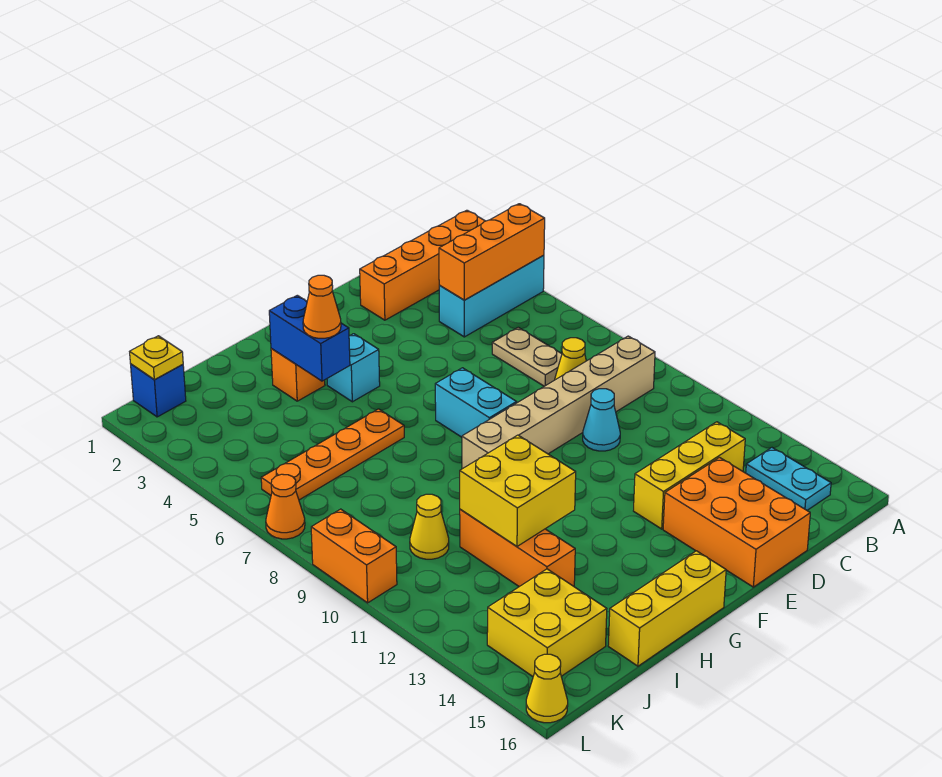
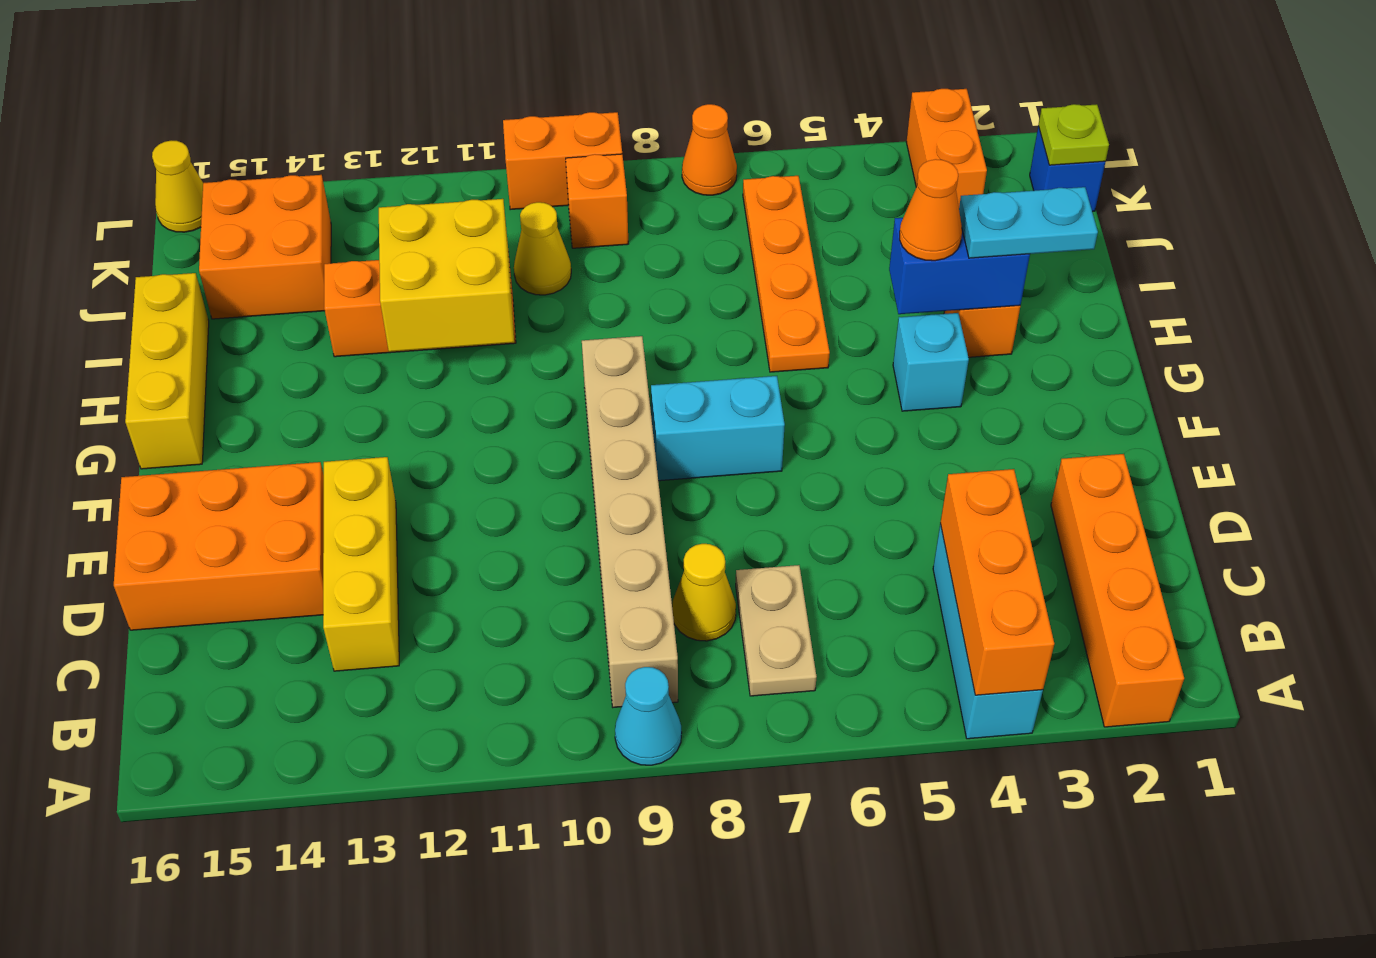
cyan plate B14:B15 level 1 -> cyan plate H2:H3 level 3
tan plate C6:C7 level 1 -> tan plate B7:C7 level 1
cyan cone D10 level 1 -> cyan cone A9 level 1
yellow brick J14:K15 level 1 -> orange brick J14:K15 level 1
yellow plate K1 level 2 -> lime plate K1 level 2
none -> orange brick K3:L3 level 1
none -> orange brick K9 level 1

